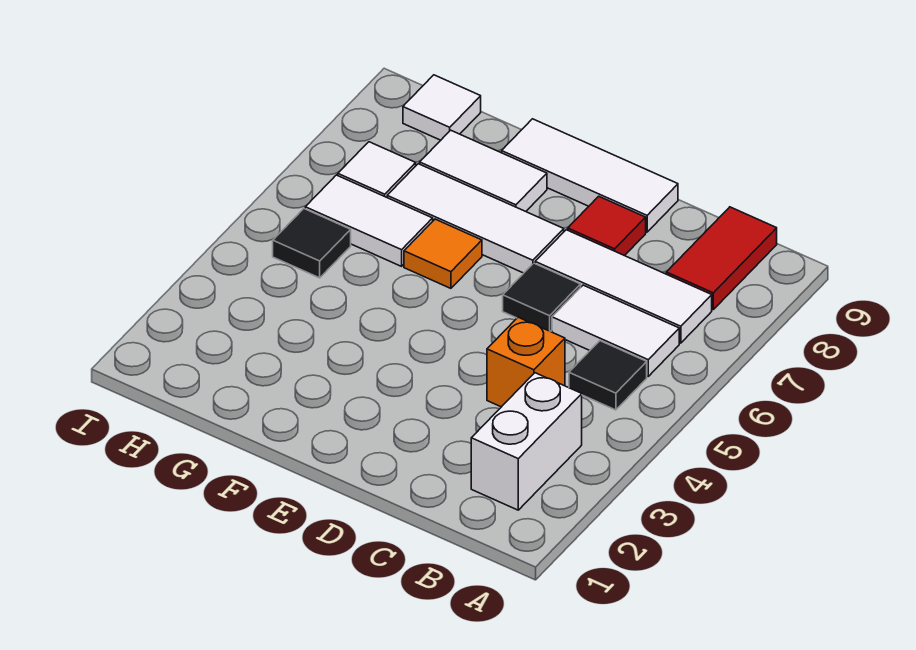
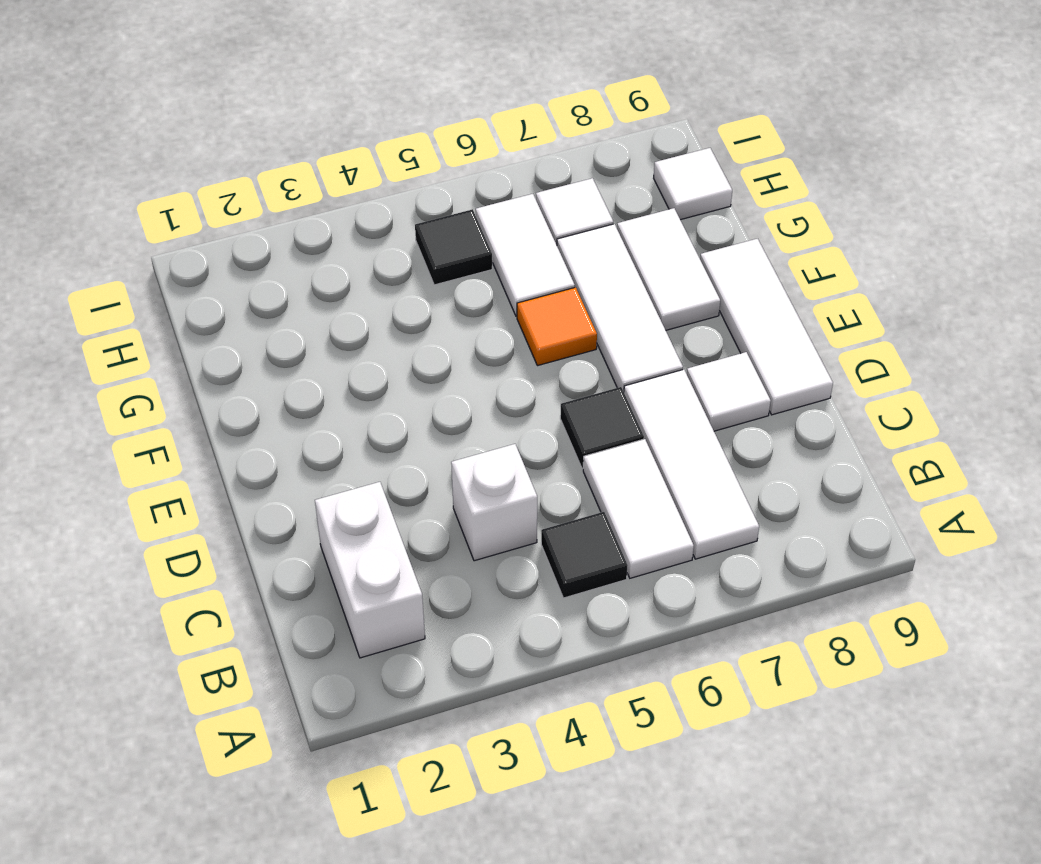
white brick B2:B3 level 1 -> white brick B2:C2 level 1
red tile B8:B9 level 1 -> none
orange brick C4 level 1 -> white brick C4 level 1
red tile D8 level 1 -> white tile D8 level 1

